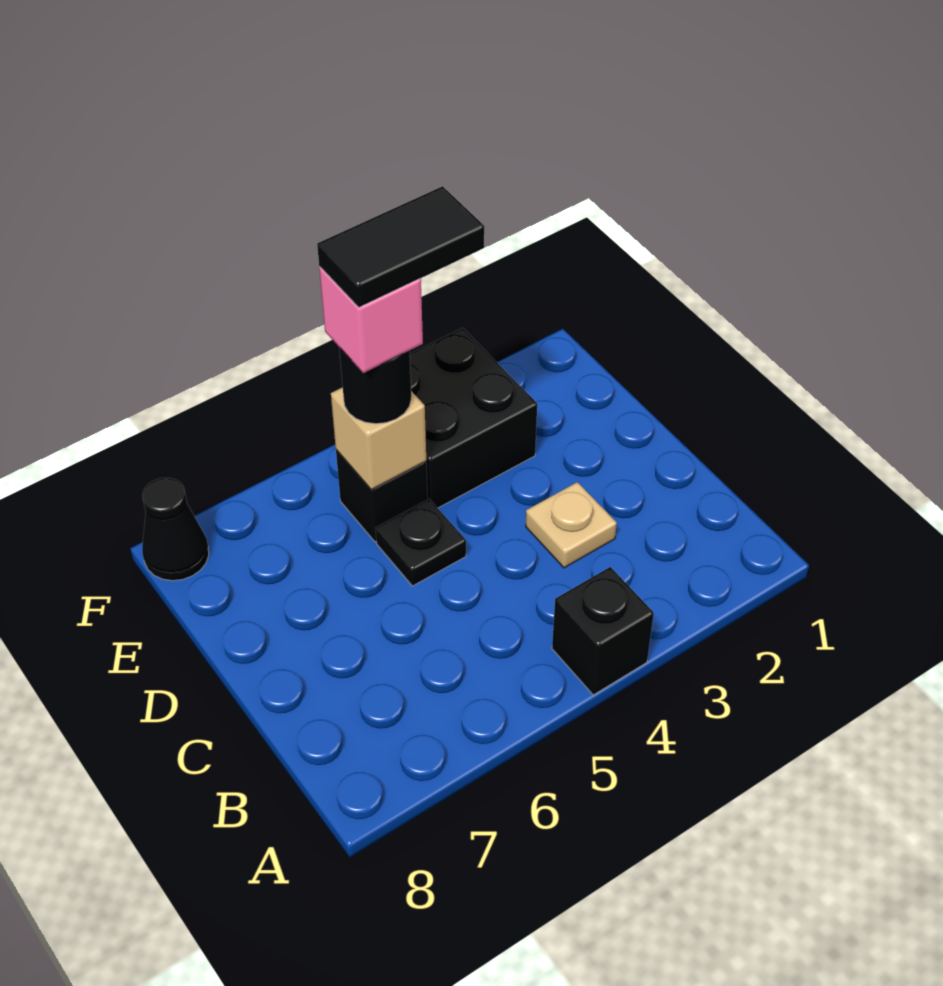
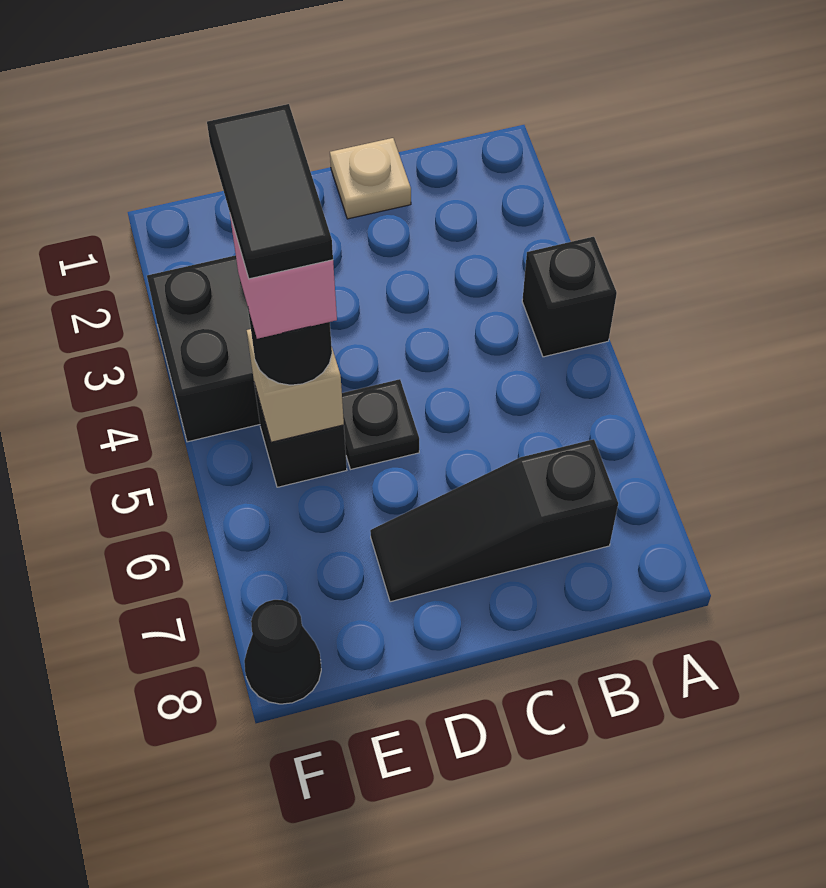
none -> black slope B7:D7 level 1 top B
tan plate C3 level 1 -> tan plate C1 level 1

